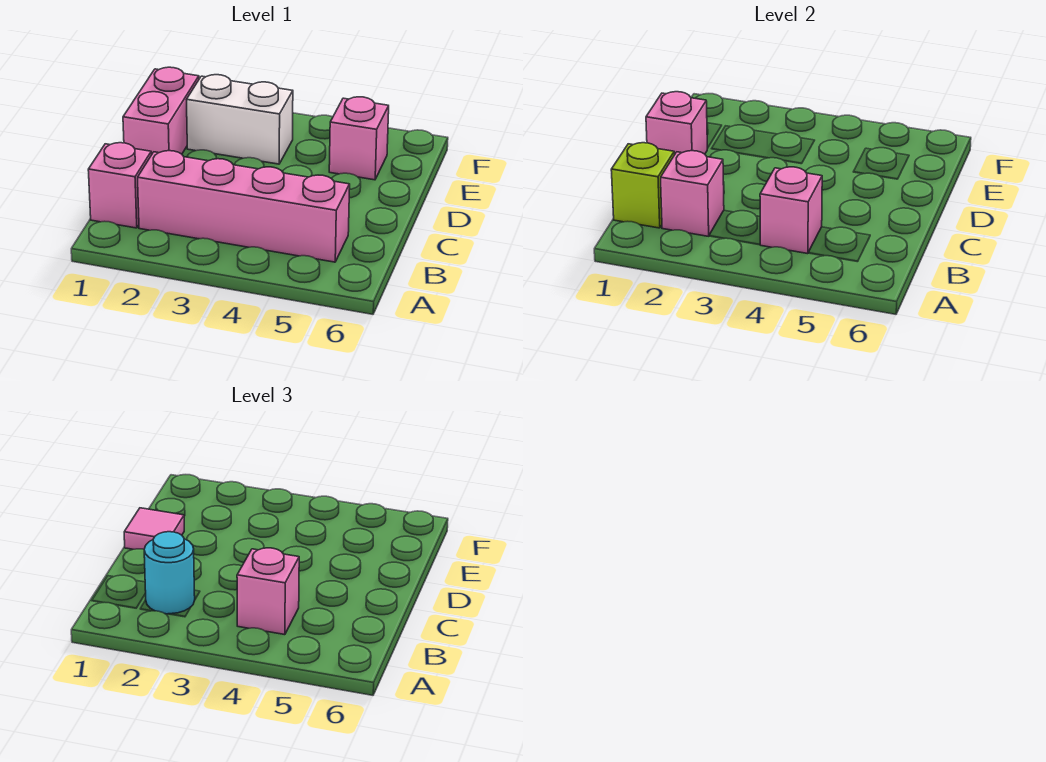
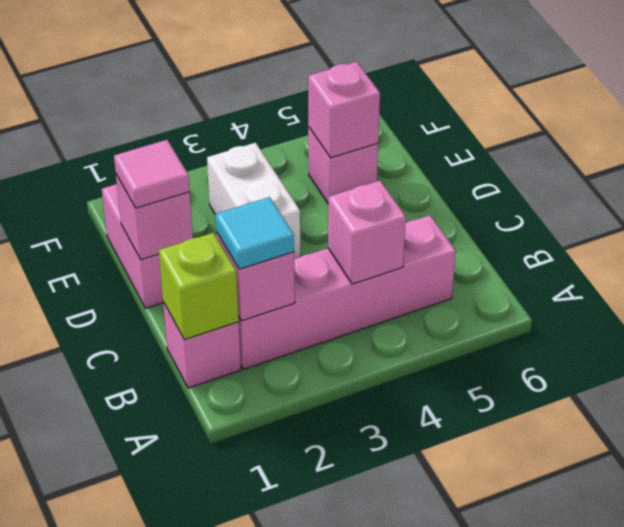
cyan round brick B2 level 3 -> cyan tile B2 level 3
pink brick B4 level 3 -> pink brick E5 level 2
white brick E2:E3 level 1 -> white brick D3:E3 level 1

